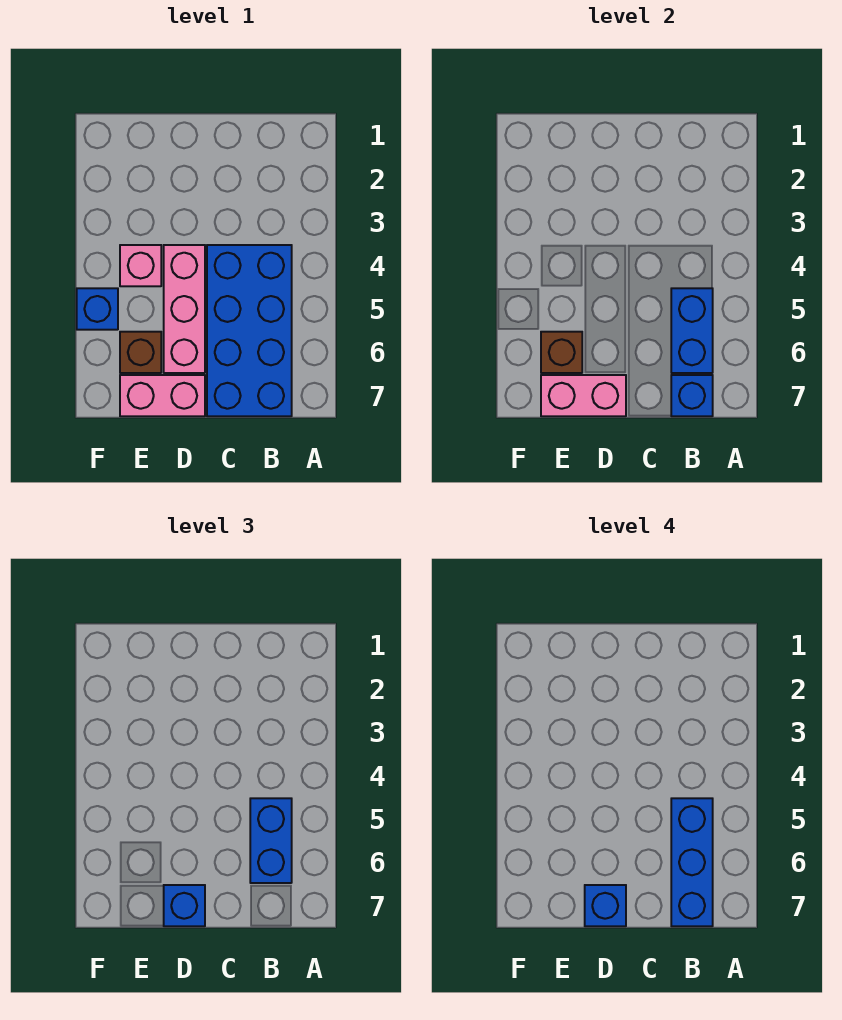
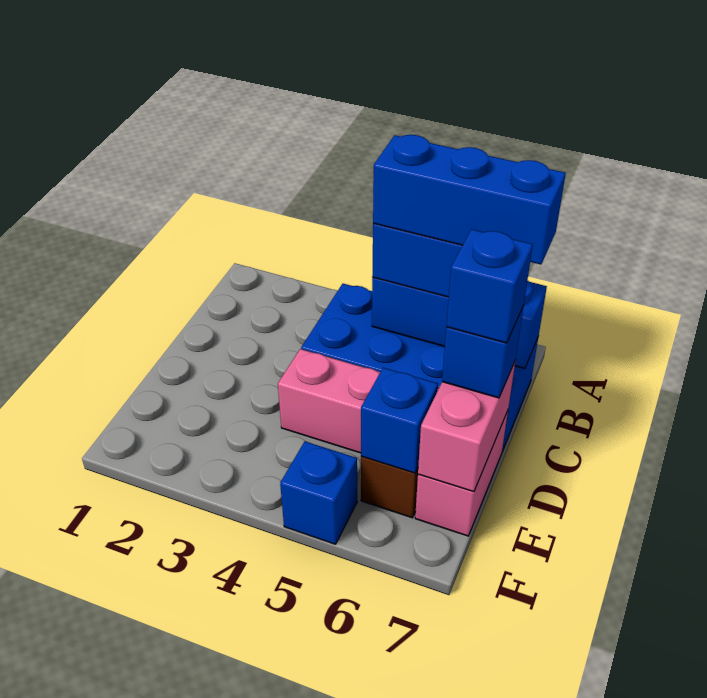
pink brick E4 level 1 -> none
brown brick E6 level 2 -> blue brick E6 level 2

